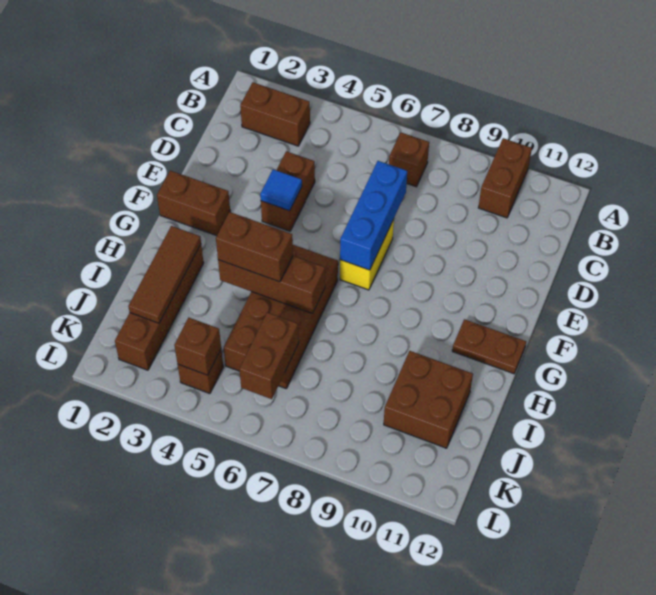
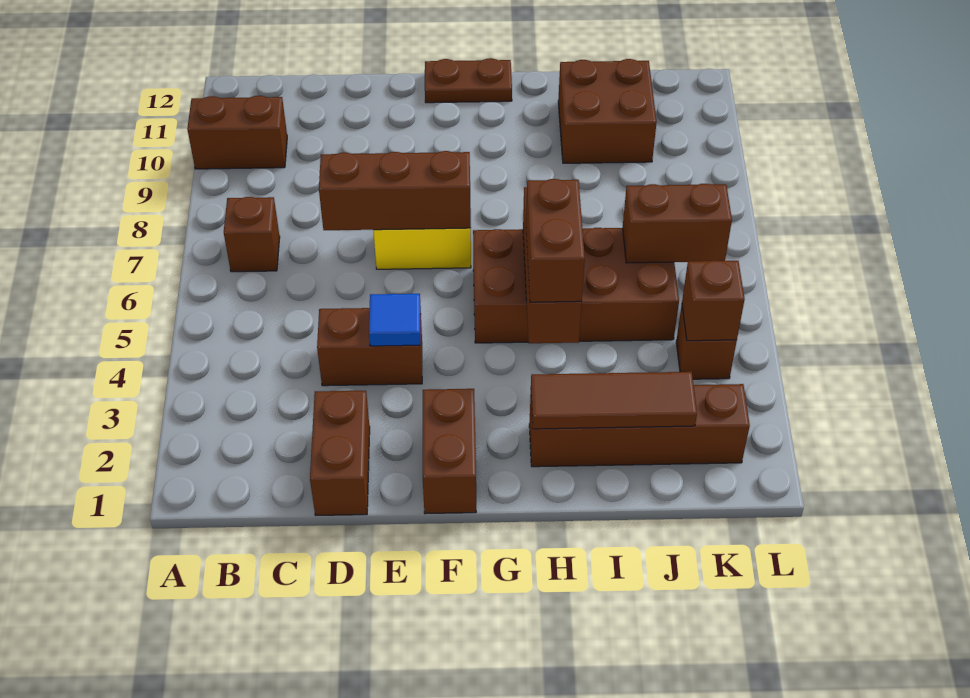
brown brick B2:B3 level 1 -> brown brick D1:D2 level 1
blue brick D7:F7 level 2 -> brown brick D7:F7 level 2
brown plate G11:G12 level 1 -> brown plate F12:G12 level 1

